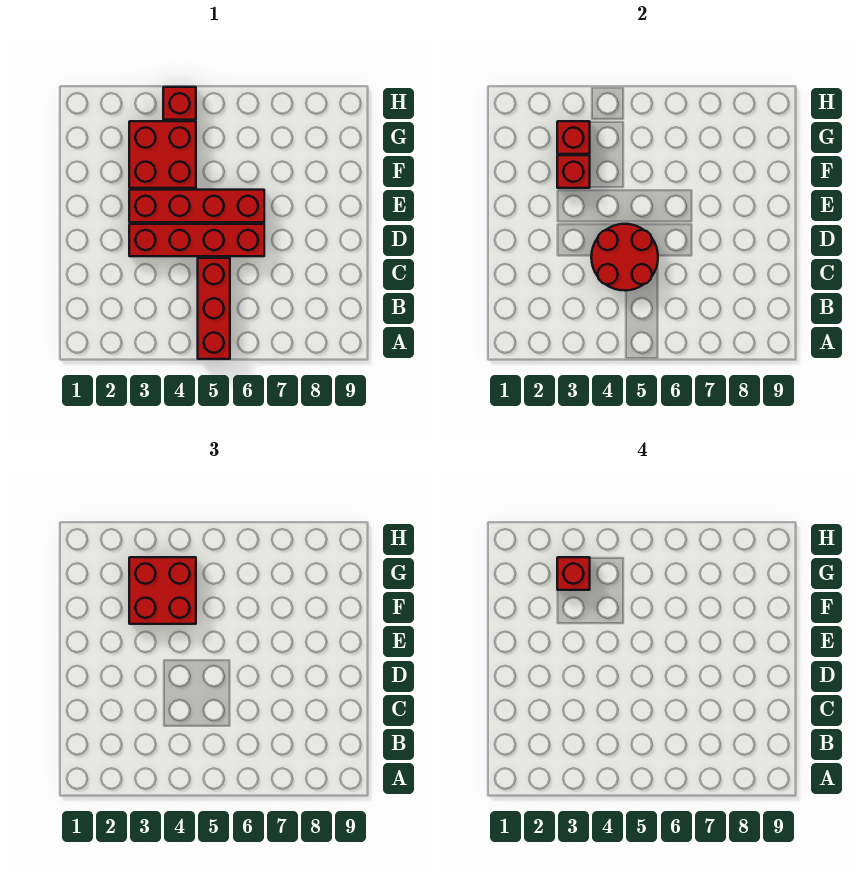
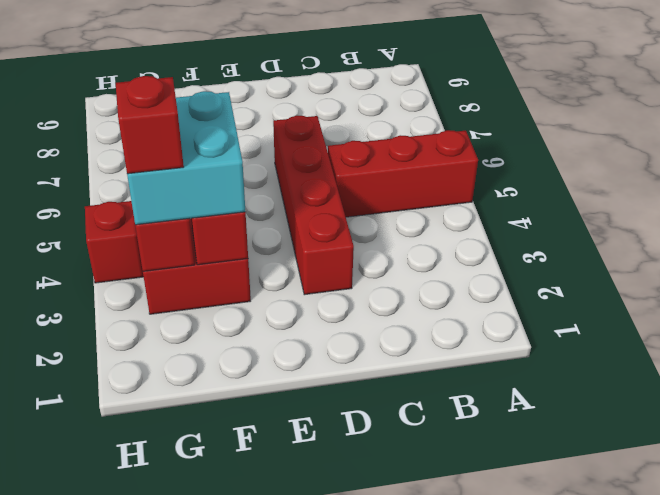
red round brick C4:D5 level 2 -> none
red brick E3:E6 level 1 -> none
red brick F3:G4 level 3 -> cyan brick F3:G4 level 3

